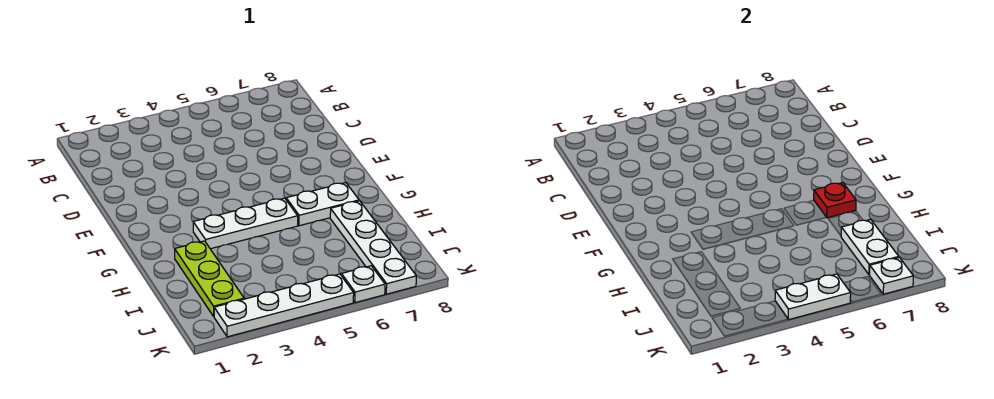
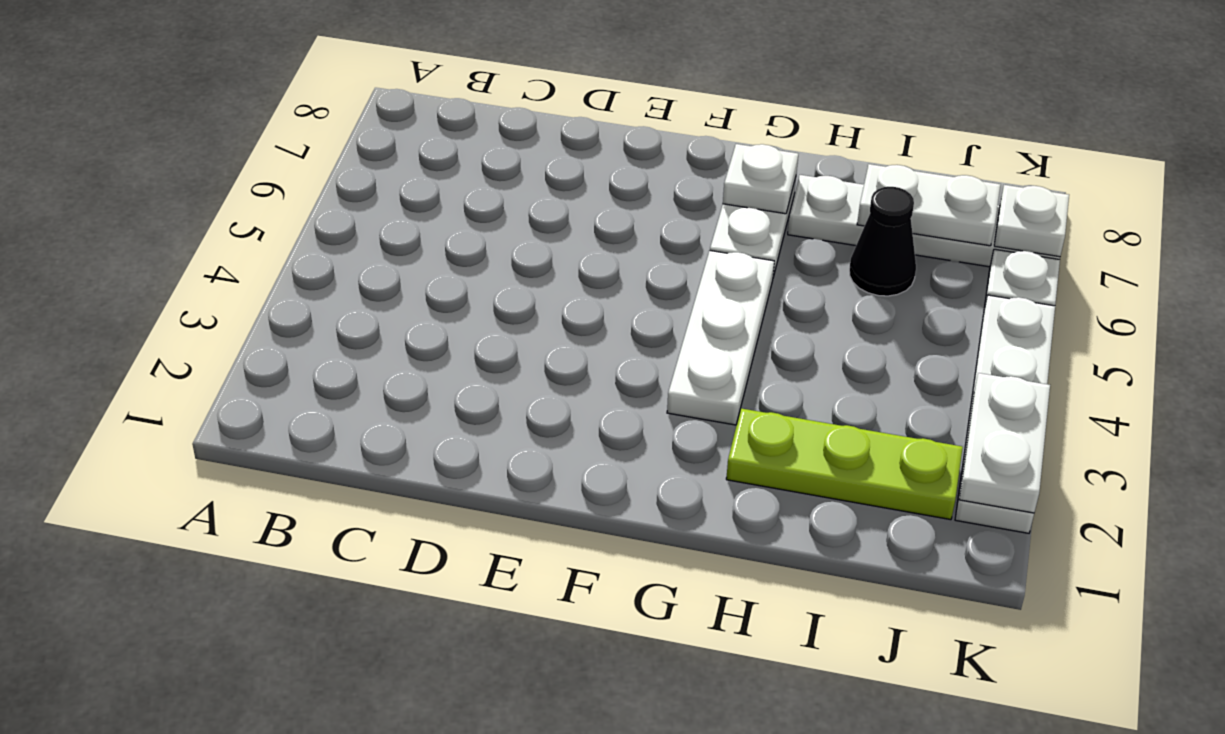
red plate G7 level 2 -> white plate G7 level 2
none -> black cone I6 level 1
white plate K4:K5 level 2 -> white plate K2:K3 level 2

